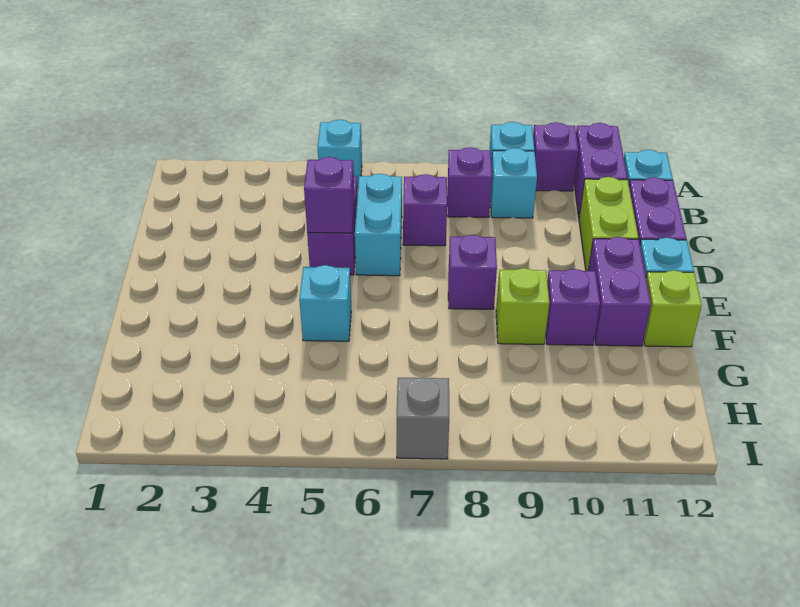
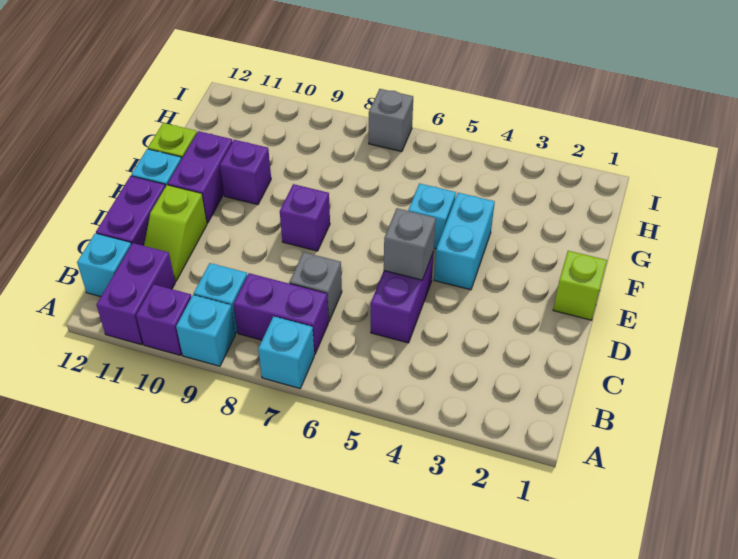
cyan brick A5 level 1 -> cyan brick A7 level 1
purple brick B8 level 1 -> purple brick B7:B8 level 1
cyan brick C6:D6 level 1 -> cyan brick E4:F4 level 1
purple brick C7 level 1 -> grey brick C7 level 1
lime brick C11:D11 level 1 -> lime slope C11:D11 level 1 top D
purple brick D5 level 2 -> grey brick D5 level 2
lime brick F9 level 1 -> lime brick E1 level 1

